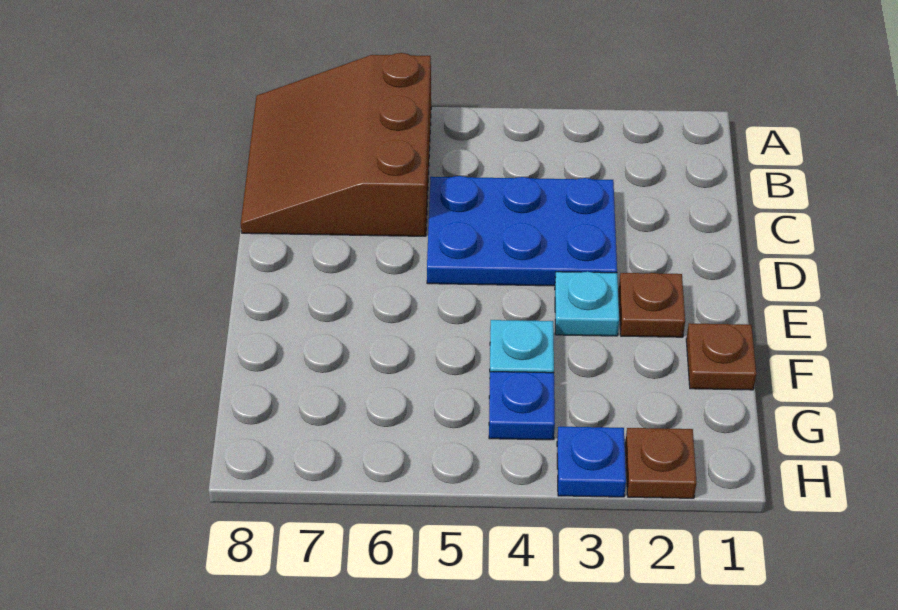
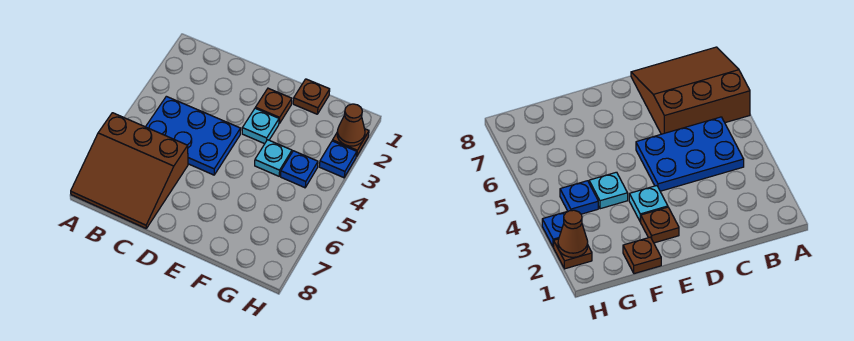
blue plate C3:D5 level 1 -> blue plate B4:D5 level 1
none -> brown cone H2 level 2

